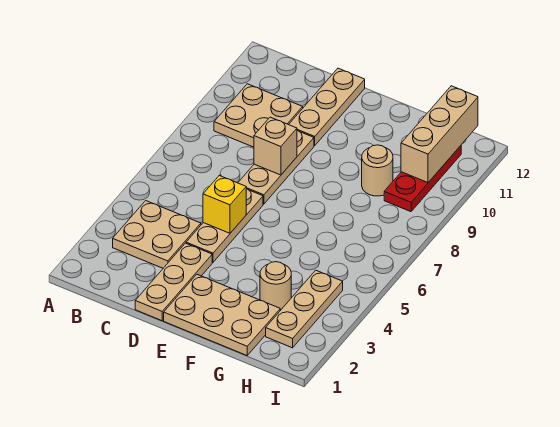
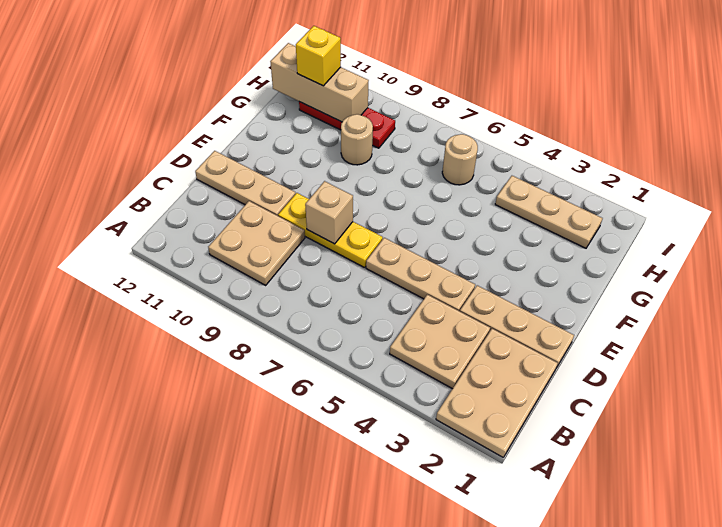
yellow brick D5 level 2 -> yellow brick H11 level 3
tan plate D7:D9 level 1 -> yellow plate D7:D9 level 1
tan plate E1:G2 level 1 -> tan plate A1:C2 level 1
tan round brick G3 level 1 -> tan round brick H6 level 1

